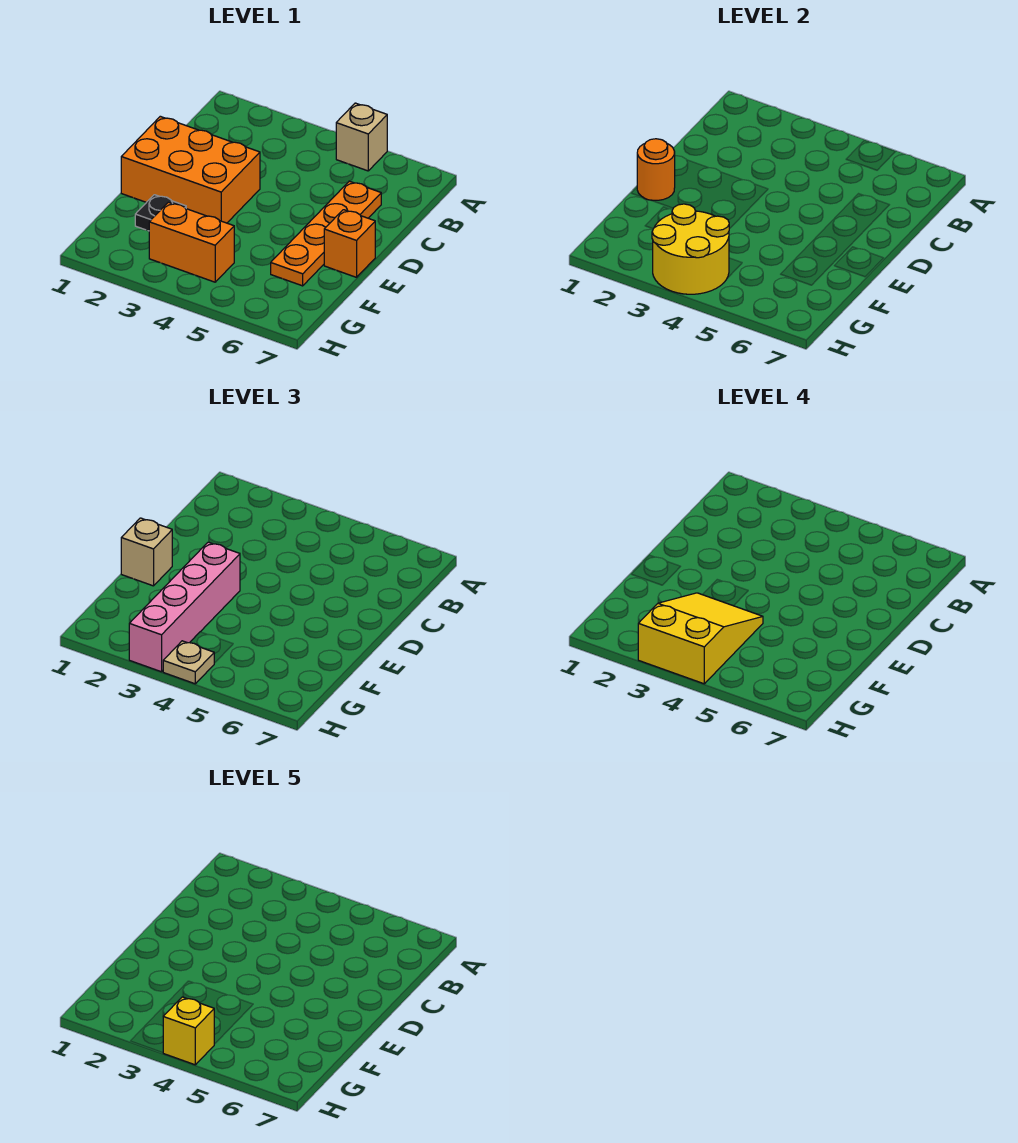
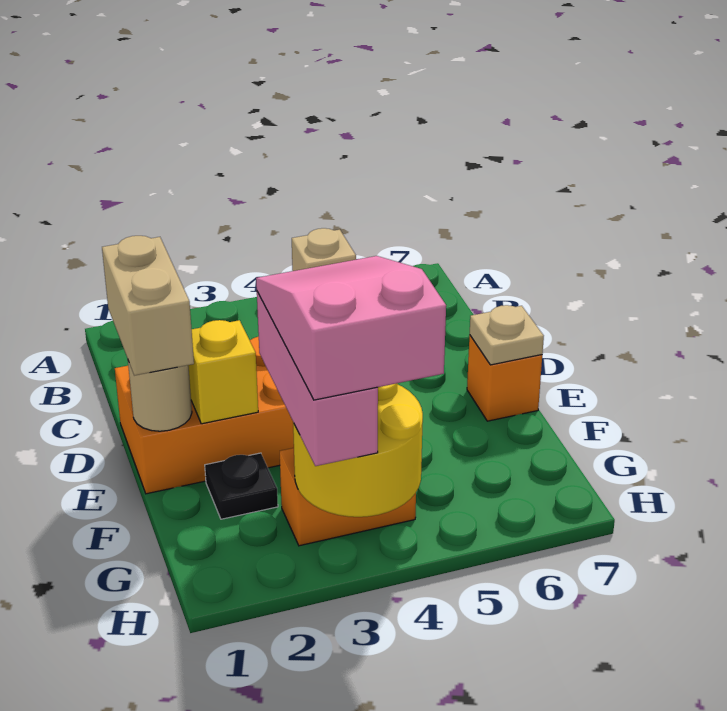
orange plate C6:F6 level 1 -> none
orange round brick E1 level 2 -> tan round brick E1 level 2
tan brick E1 level 3 -> tan brick D1:E1 level 3
pink brick E3:H3 level 3 -> pink brick F3:H3 level 3
yellow slope F3:H4 level 4 top H -> pink slope F3:H4 level 4 top H
tan plate H4 level 3 -> tan plate E7 level 2
yellow brick H4 level 5 -> yellow brick E2 level 2

